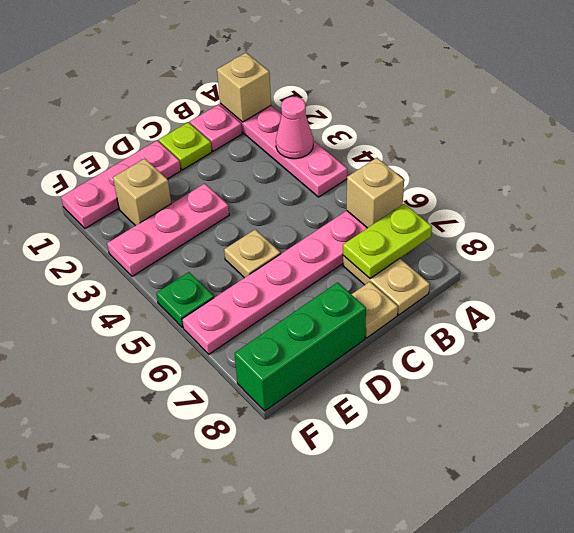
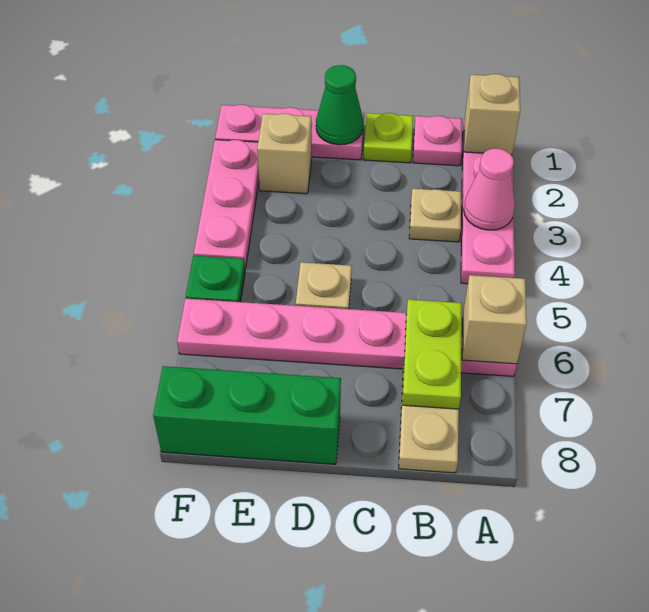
lime plate A7:B7 level 2 -> lime plate B6:B7 level 2
tan plate C8 level 1 -> tan plate B3 level 1
none -> green cone D1 level 2
pink plate D3:F3 level 1 -> pink plate F2:F4 level 1

